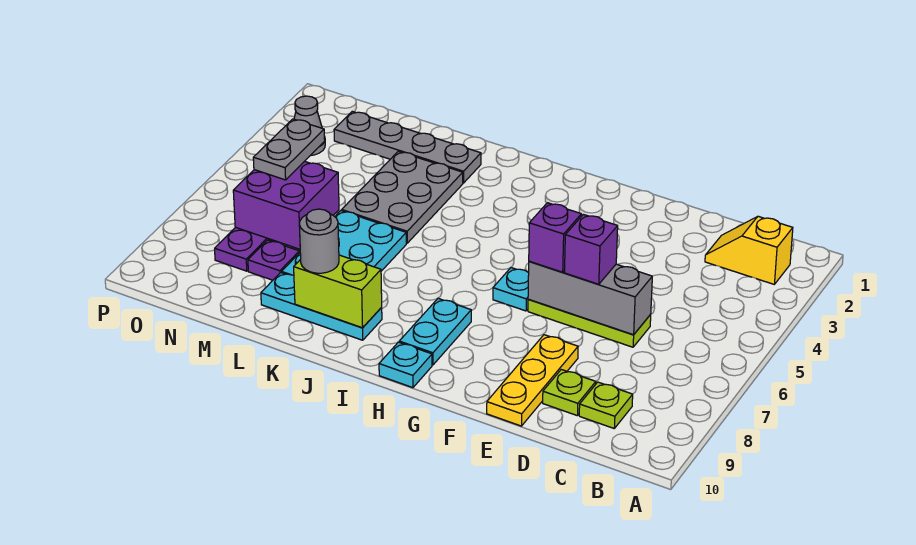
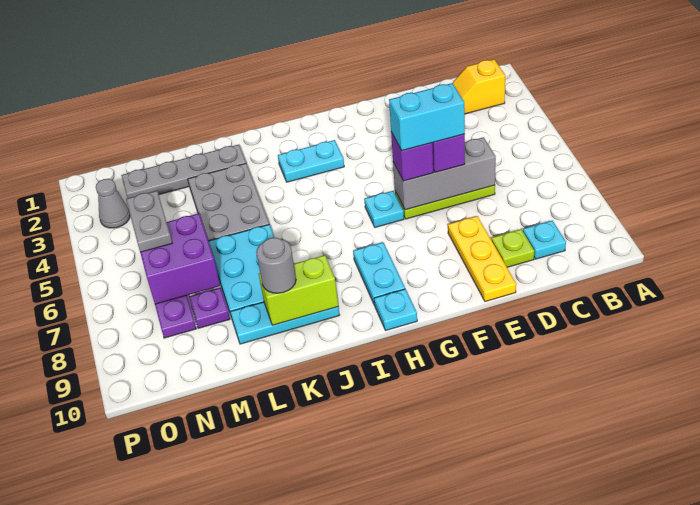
lime plate C9 level 1 -> cyan plate C9 level 1
none -> cyan brick E6:F6 level 4
none -> cyan plate H3:I3 level 1

